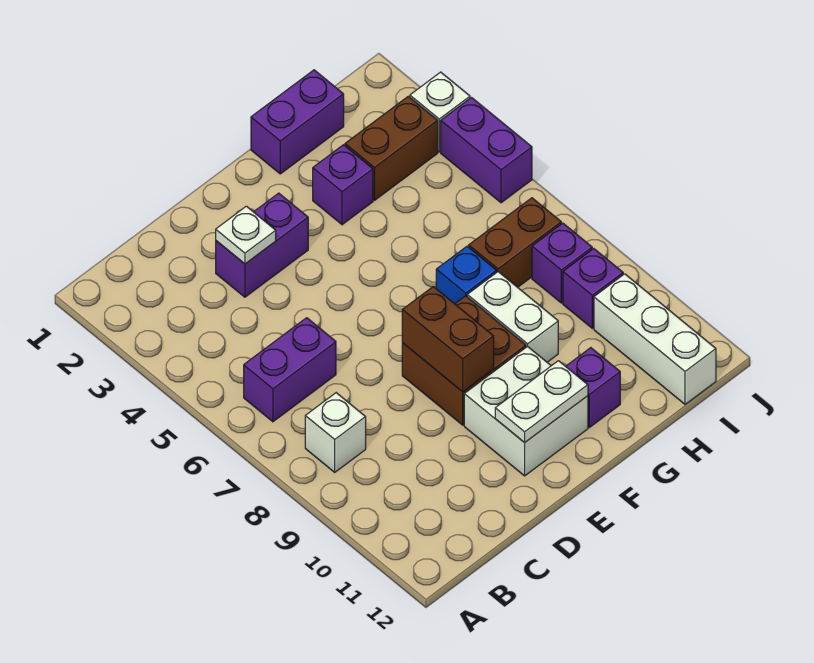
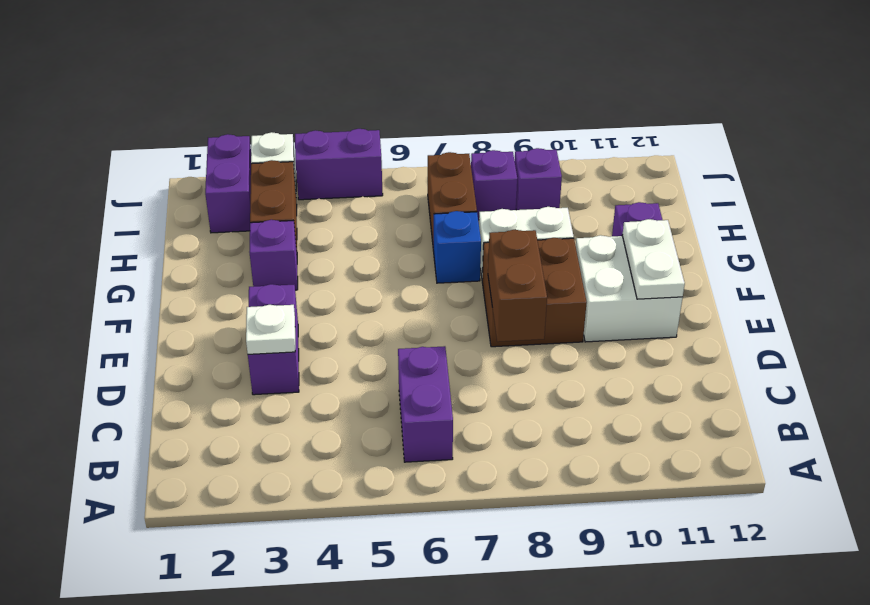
white brick B8 level 1 -> none
brown brick E8:E9 level 2 -> brown brick D8:E8 level 2
purple brick G1:H1 level 1 -> purple brick I2:J2 level 1
white brick I10:I12 level 1 -> none

